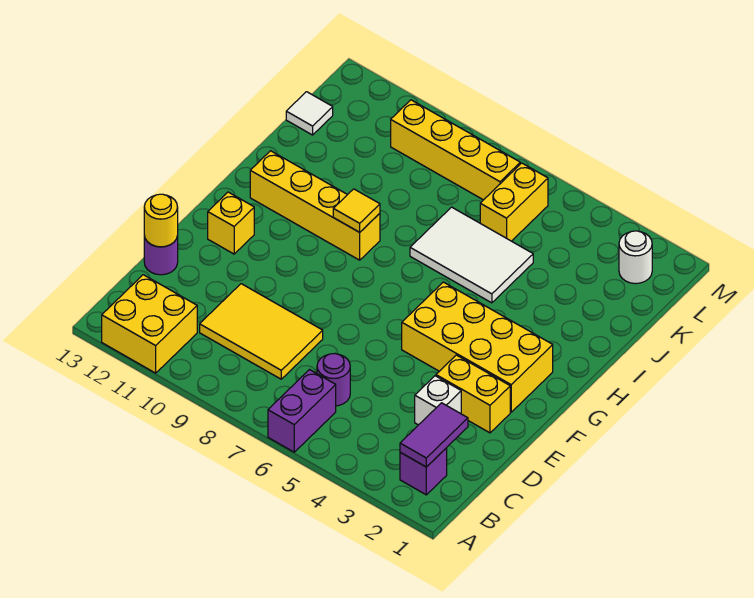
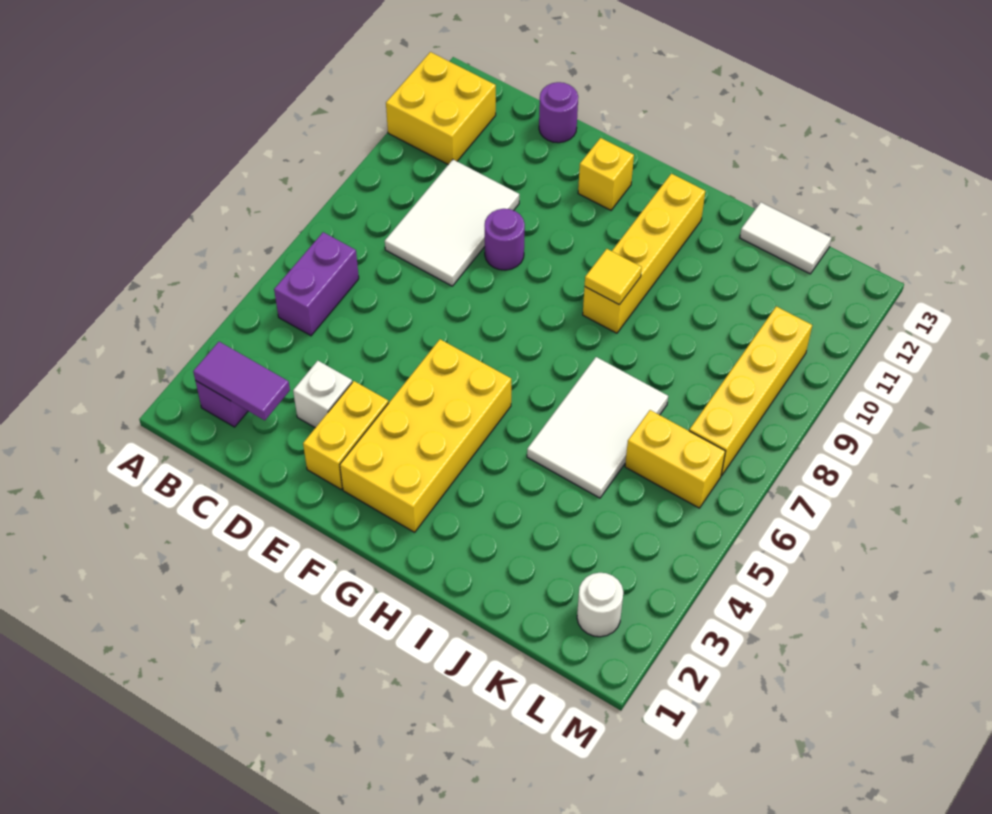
purple brick A6:B6 level 1 -> purple brick B5:B6 level 1
purple round brick C6 level 1 -> purple round brick E9 level 1
yellow tile C8:D10 level 1 -> white tile C8:D10 level 1
yellow round brick D13 level 2 -> none
white tile K13 level 1 -> white tile J13:K13 level 1

